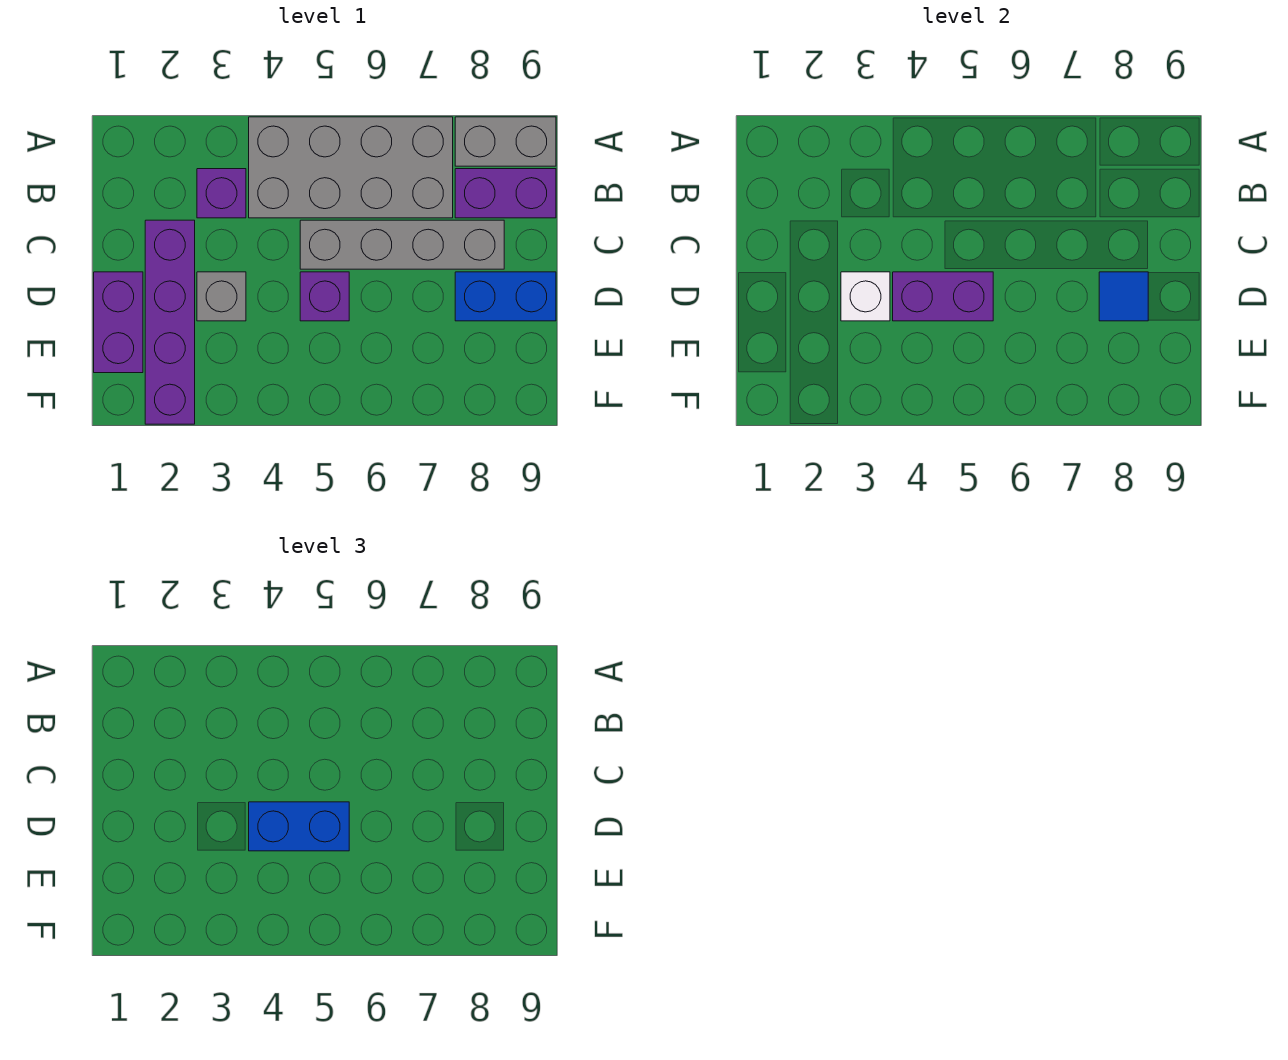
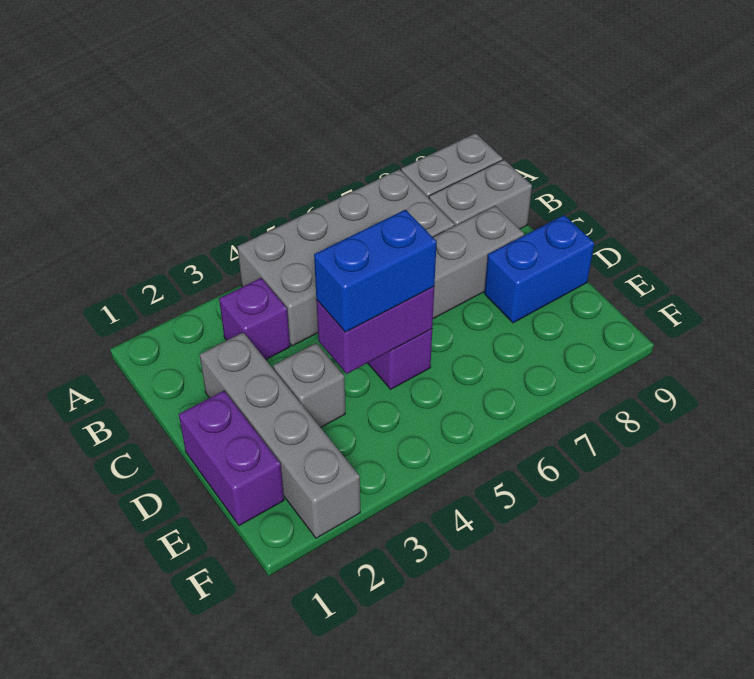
purple brick B8:B9 level 1 -> grey brick B8:B9 level 1
purple brick C2:F2 level 1 -> grey brick C2:F2 level 1
white brick D3 level 2 -> none
blue tile D8 level 2 -> none

